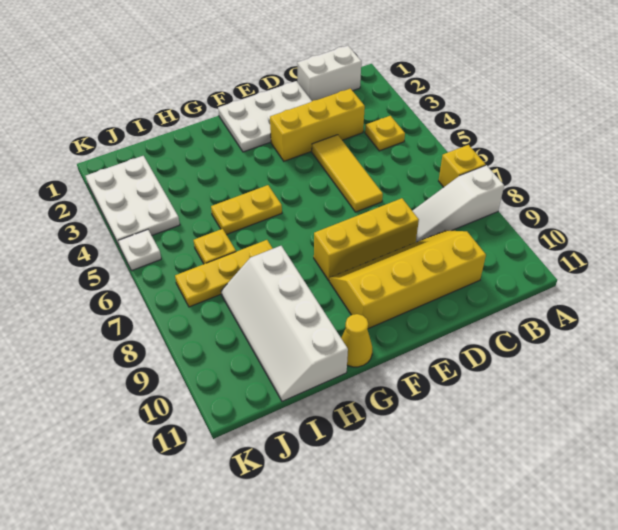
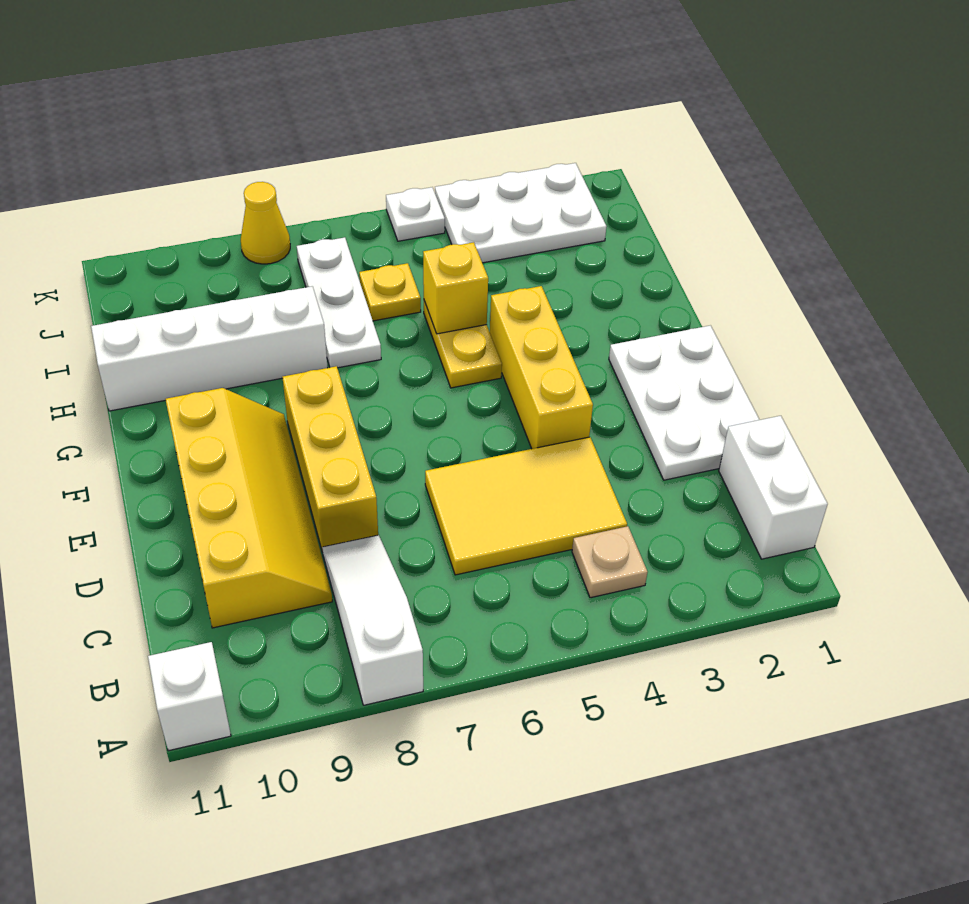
yellow brick A7 level 1 -> yellow brick H5 level 2
none -> white brick A11 level 1
yellow plate B4 level 1 -> tan plate B4 level 1
yellow brick C3:E3 level 1 -> yellow brick E4:G4 level 1
yellow tile D4:D6 level 1 -> yellow tile C4:D6 level 1
yellow cone G11 level 1 -> yellow cone K8 level 1
yellow plate H7:J7 level 1 -> white plate H7:J7 level 1

